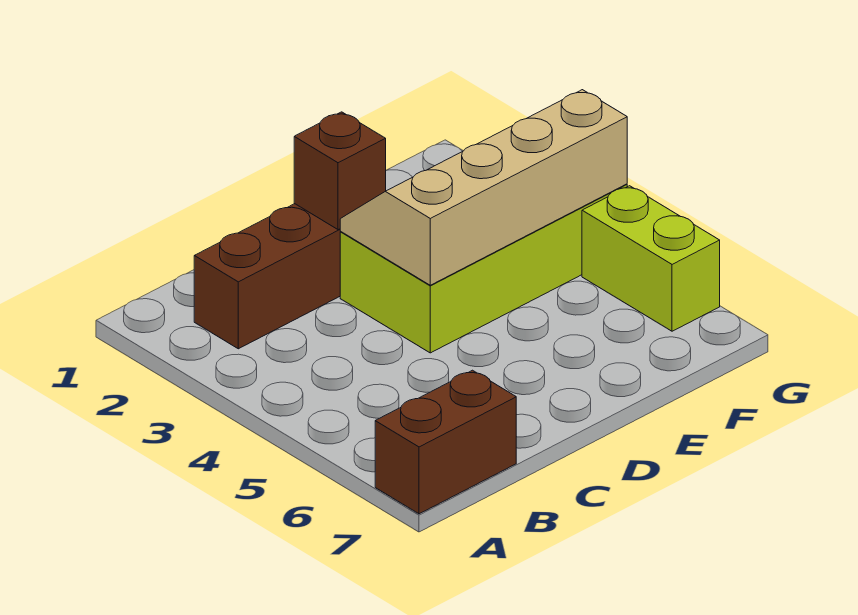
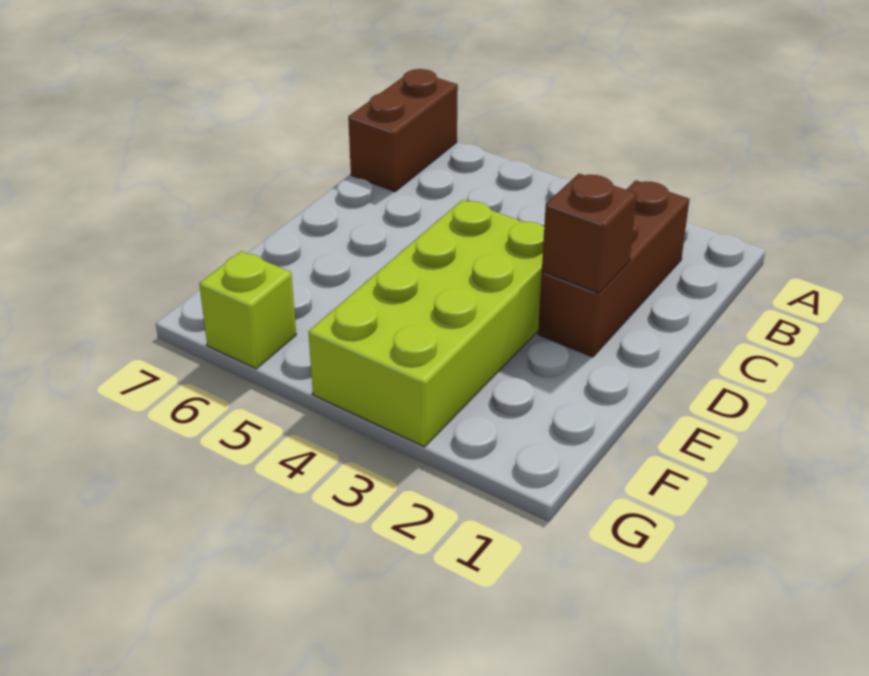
tan slope D3:G4 level 2 top 4 -> none
lime brick G5:G6 level 1 -> lime brick G6 level 1

